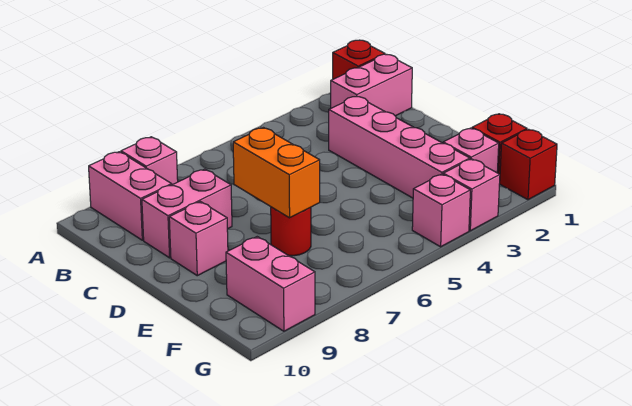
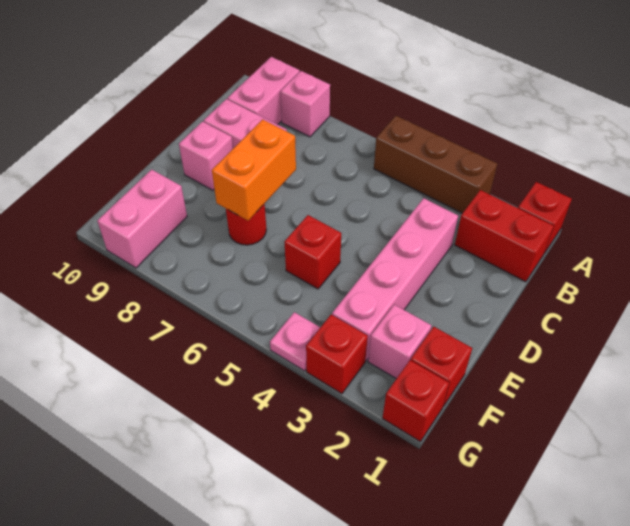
none -> brown brick A3:A5 level 1
pink brick B1:B2 level 1 -> red brick B1:B2 level 1
none -> red brick E5 level 1
pink brick G3 level 1 -> red brick G3 level 1
pink brick G4 level 1 -> pink plate G4 level 1

